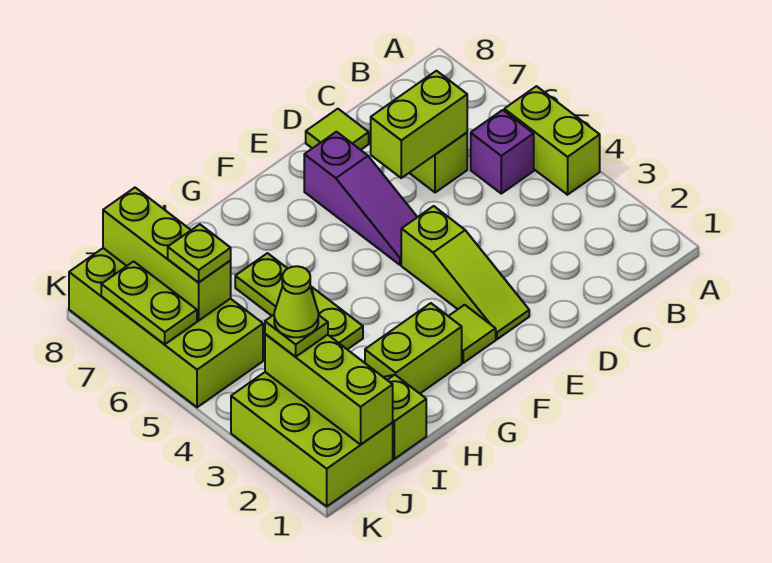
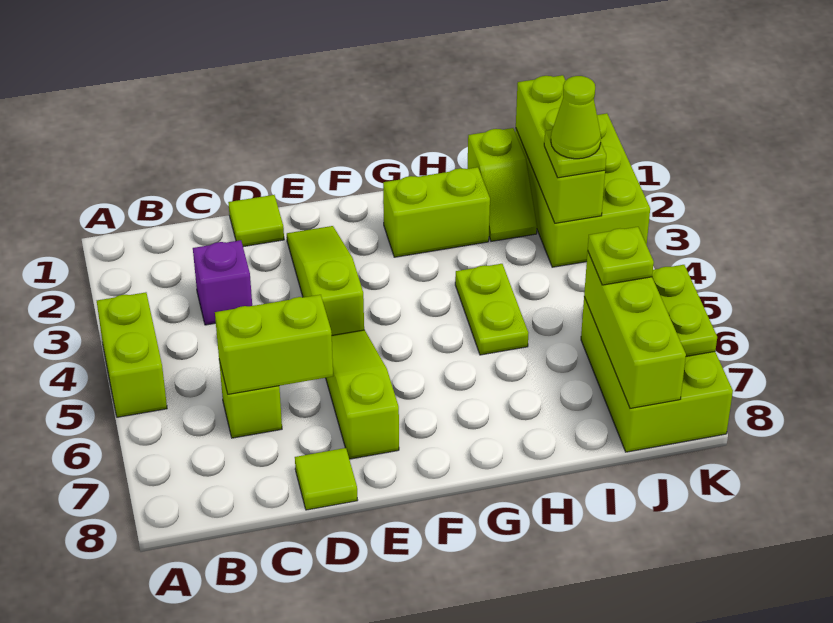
purple brick B5 level 1 -> purple brick C3 level 1
purple slope E5:E7 level 1 top 7 -> lime slope E5:E7 level 1 top 7
lime tile F2 level 1 -> lime tile D1 level 1
lime plate H4:H6 level 1 -> lime plate H4:H5 level 1
lime brick J5:K8 level 1 -> lime brick J6:K8 level 1

